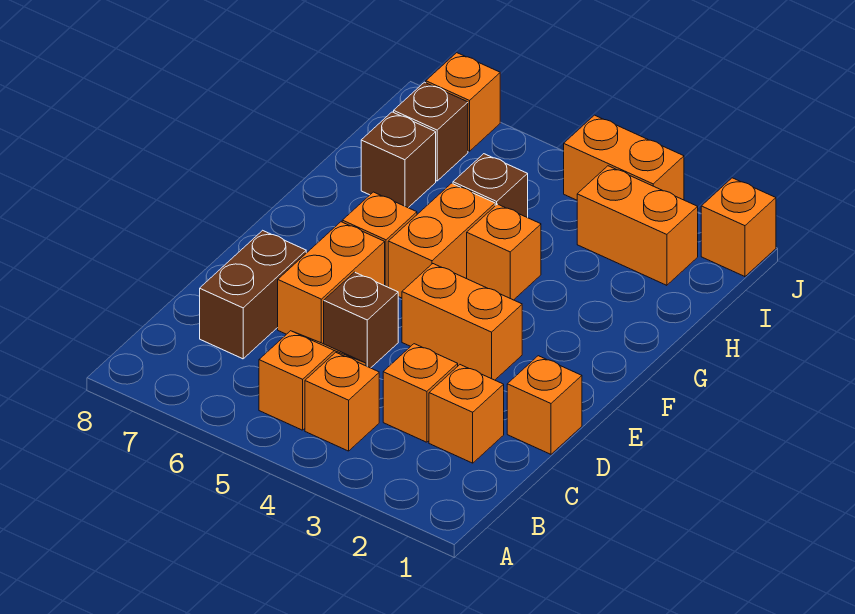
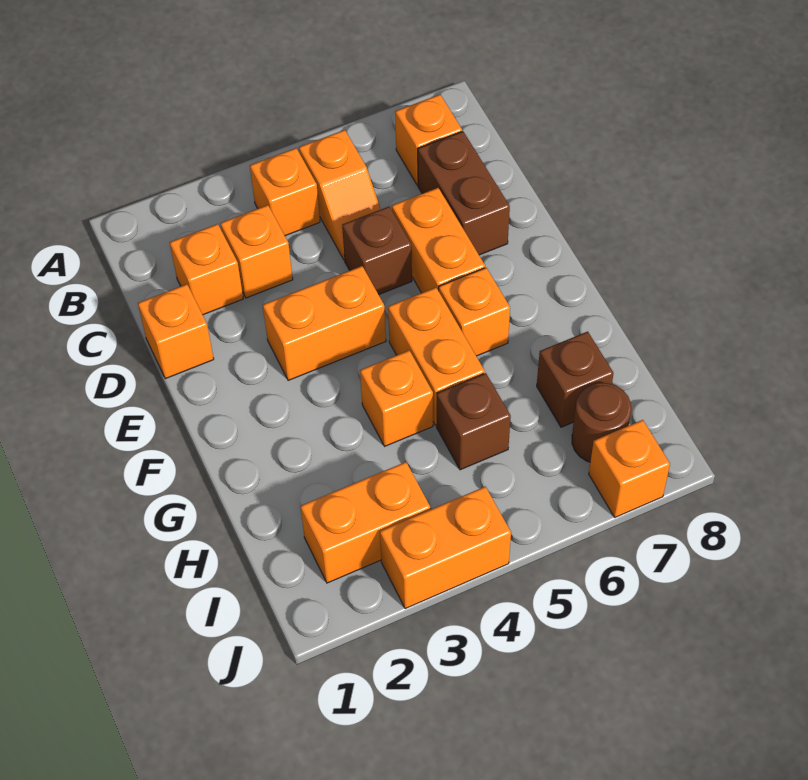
brown brick I7 level 1 -> brown round brick I7 level 1
orange brick J1 level 1 -> orange brick B7 level 1

